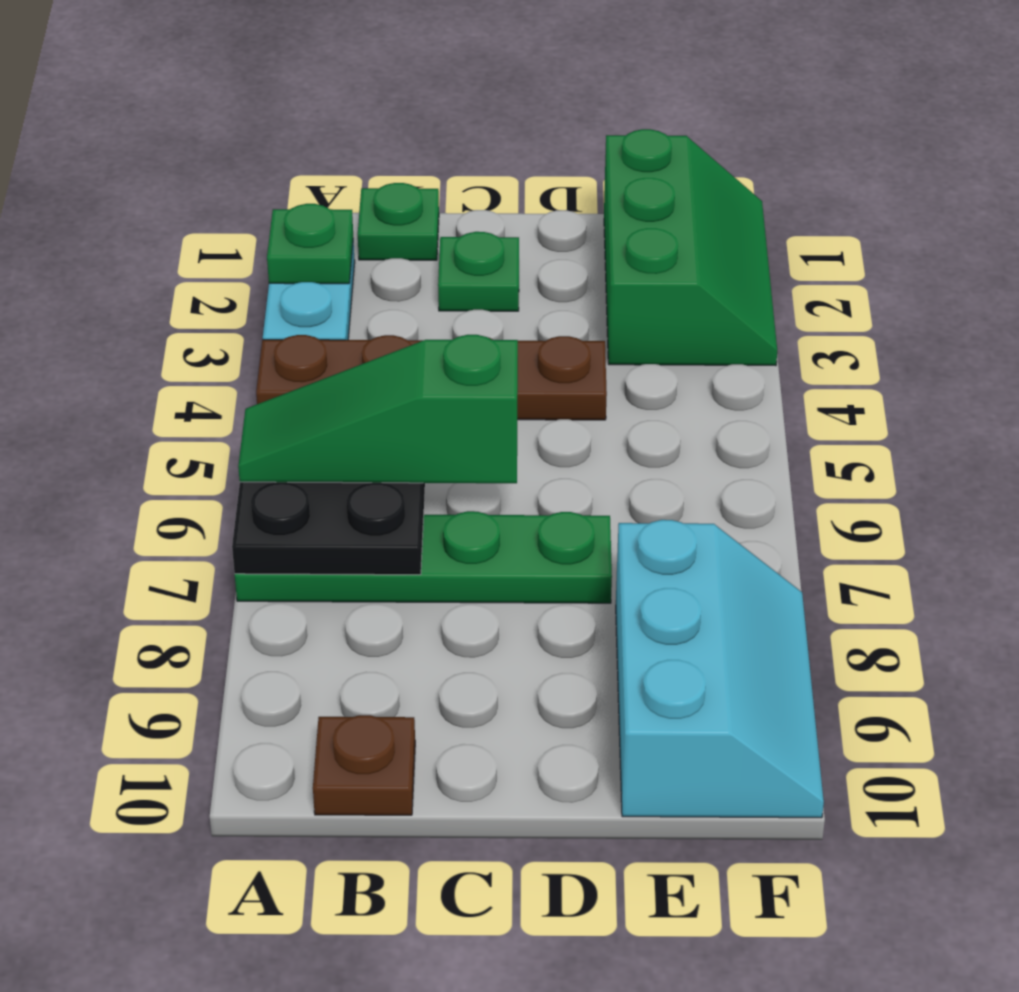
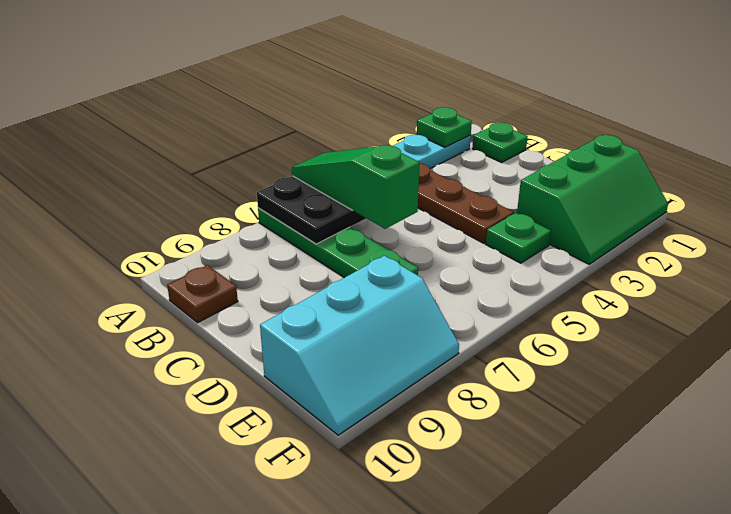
green plate C2 level 1 -> green plate E4 level 1

